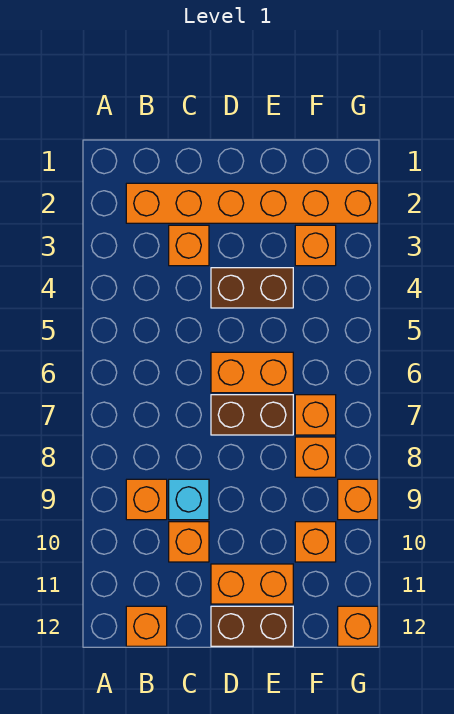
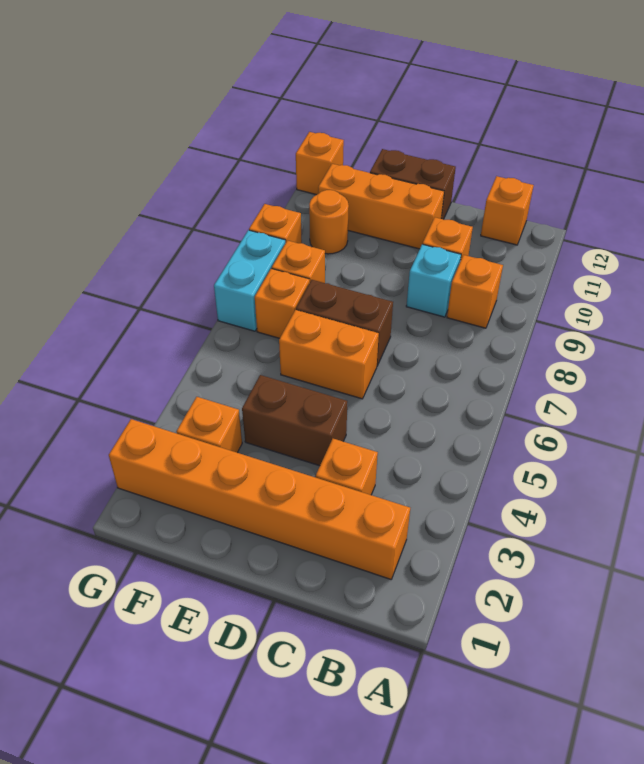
orange brick D11:E11 level 1 -> orange brick D11:F11 level 1
orange brick F10 level 1 -> orange round brick F10 level 1
none -> cyan brick G7:G8 level 1

